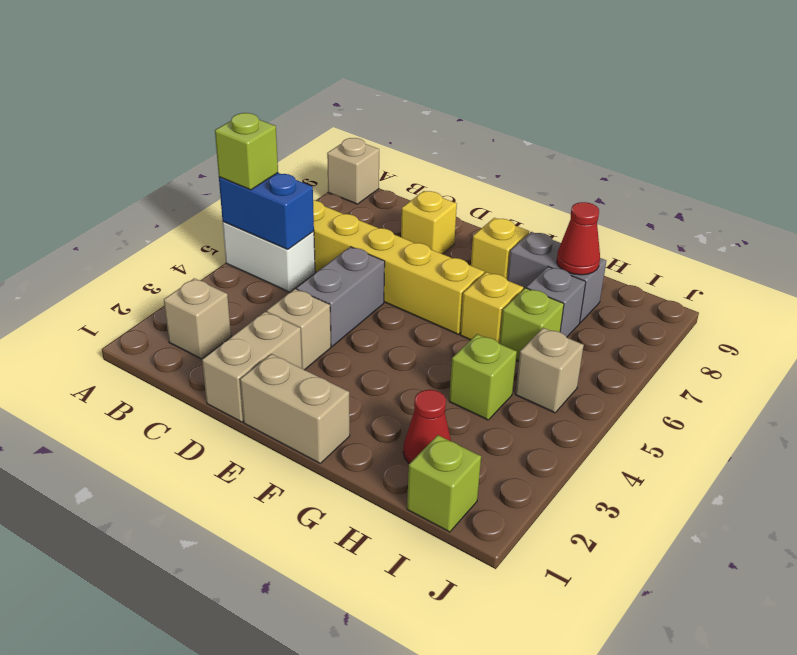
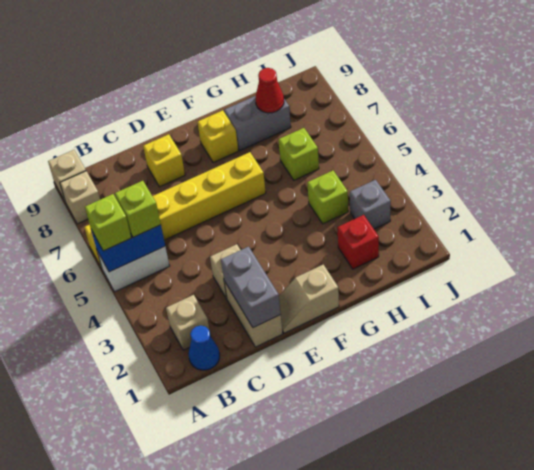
none -> blue cone B1 level 1
grey brick D4:D5 level 1 -> grey brick D1:D2 level 2
tan brick E1:F1 level 1 -> tan slope E1:F1 level 1 top F
yellow brick G6 level 1 -> none
red cone H2 level 1 -> red brick H2 level 1
grey brick H7 level 1 -> grey brick I3 level 1
lime brick I1 level 1 -> lime brick B5 level 3
tan brick I5 level 1 -> tan brick A8 level 1

